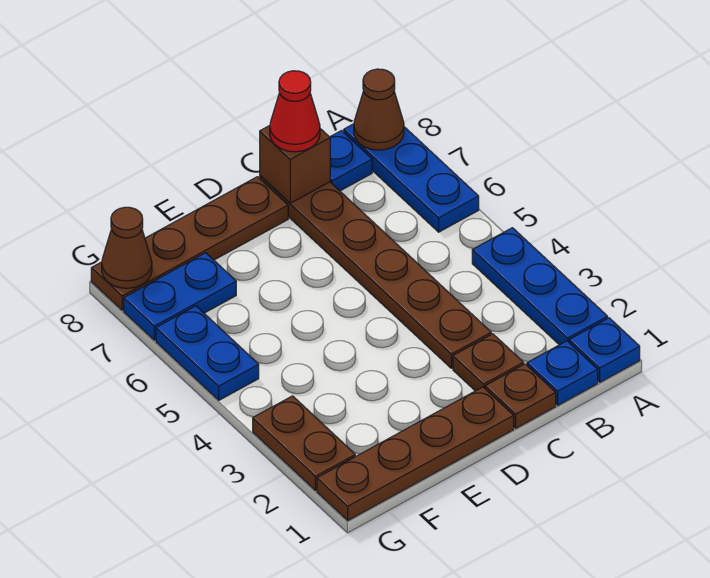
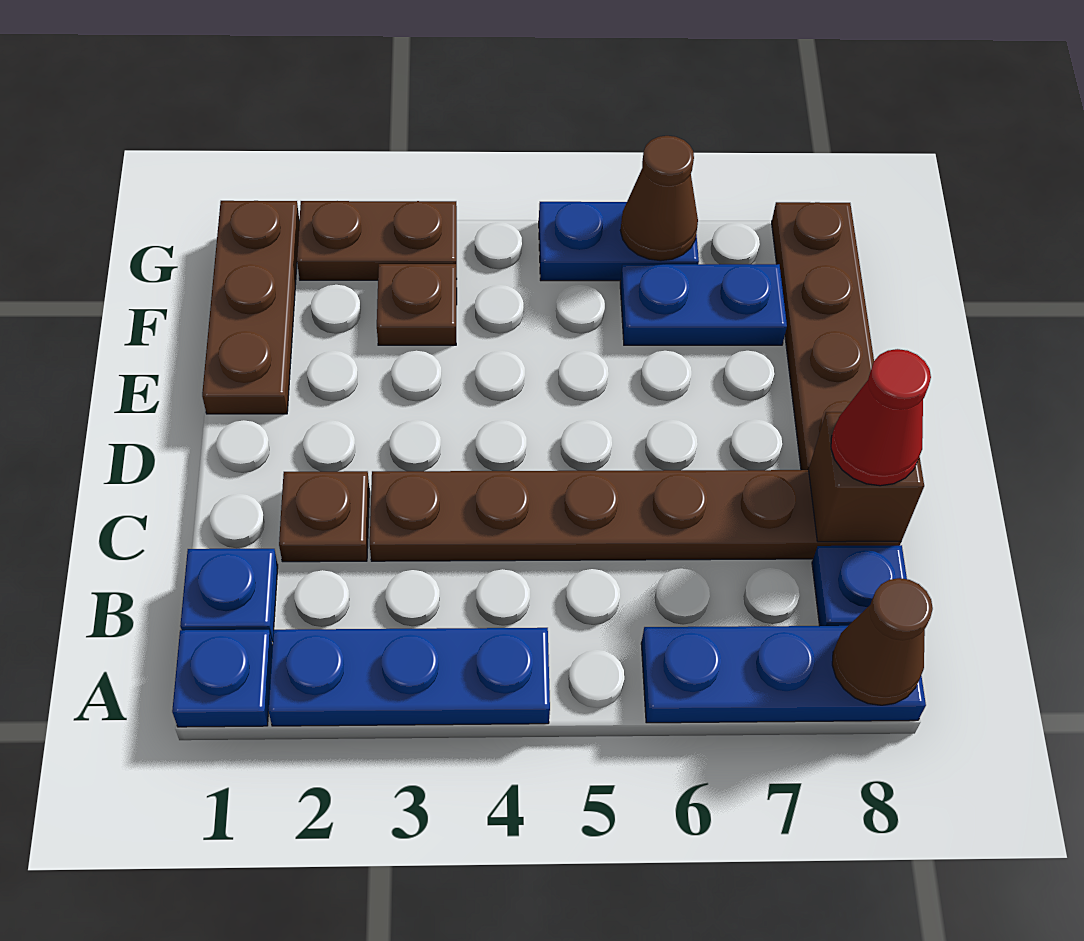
brown plate C1 level 1 -> brown plate F3 level 1
brown plate D1:G1 level 1 -> brown plate E1:G1 level 1
blue plate F7:G7 level 1 -> blue plate F6:F7 level 1
brown cone G8 level 2 -> brown cone G6 level 2

